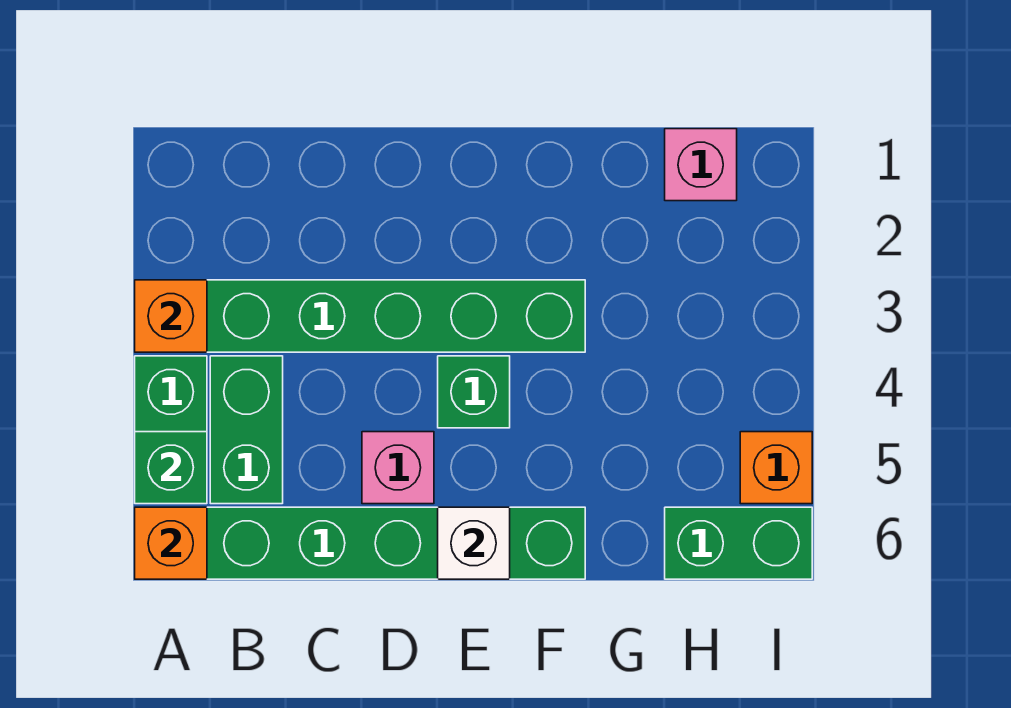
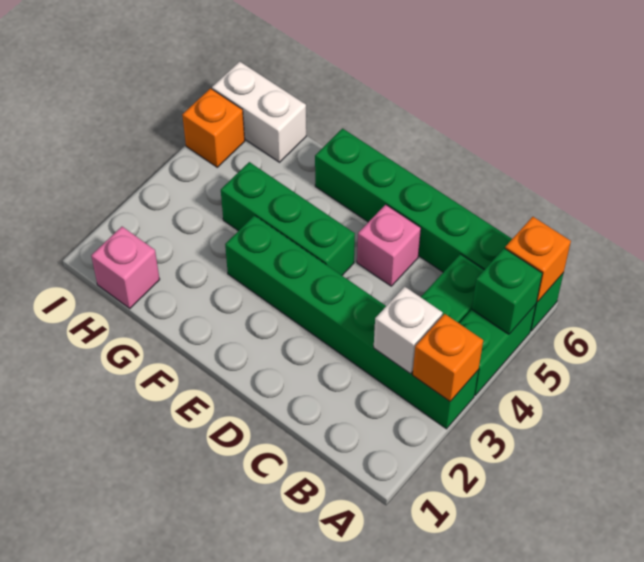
green brick E4 level 1 -> green brick E4:G4 level 1
white brick E6 level 2 -> white brick B3 level 2
green brick H6:I6 level 1 -> white brick H6:I6 level 1

